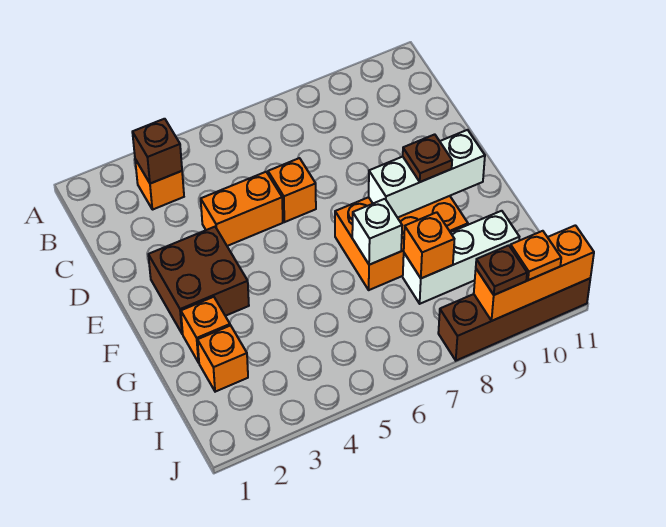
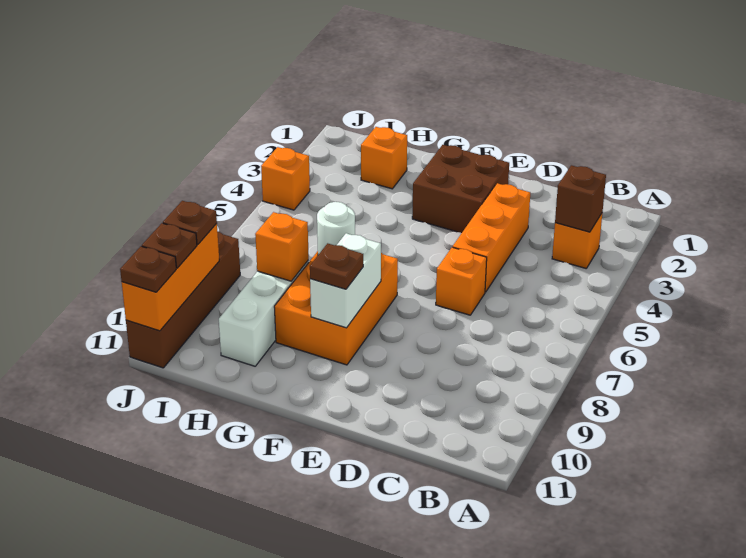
orange brick D4:D5 level 1 -> orange brick D3:D5 level 1
white brick F8:F10 level 2 -> white brick F8:F9 level 2
orange brick G2 level 1 -> orange brick J4 level 1
white brick G7 level 2 -> white round brick G7 level 2
orange plate J10 level 3 -> brown plate J10 level 3
none -> brown plate J11 level 3

